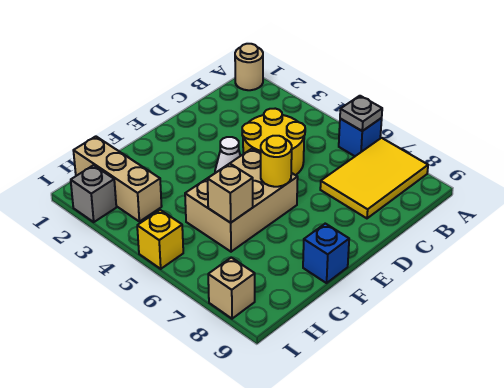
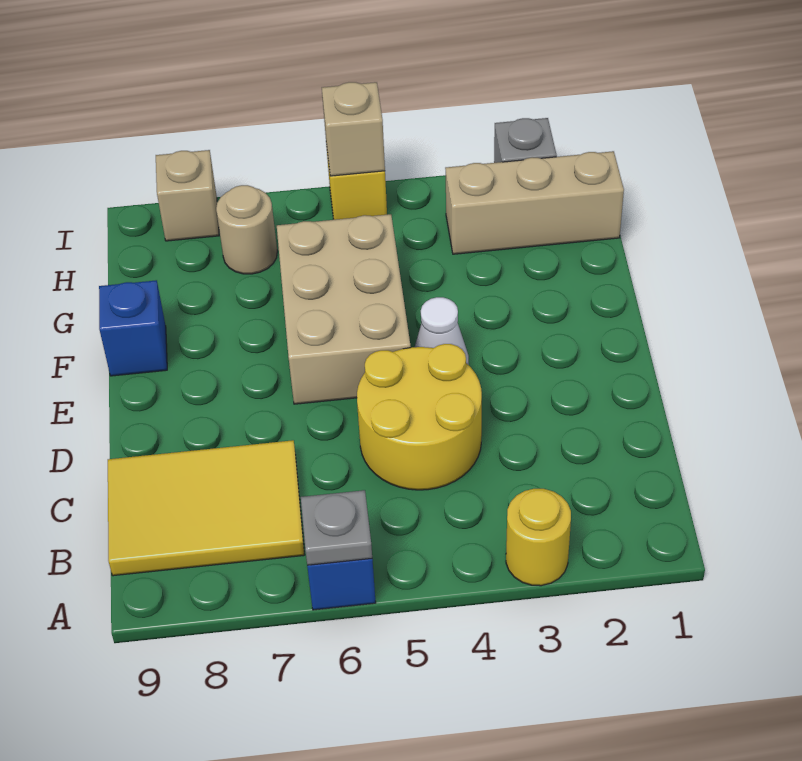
tan round brick A1 level 1 -> tan round brick H7 level 1
yellow tile A7:C8 level 1 -> yellow tile B7:C9 level 1
yellow round brick E6 level 2 -> yellow round brick A3 level 1
tan brick G6 level 2 -> tan brick I5 level 2

